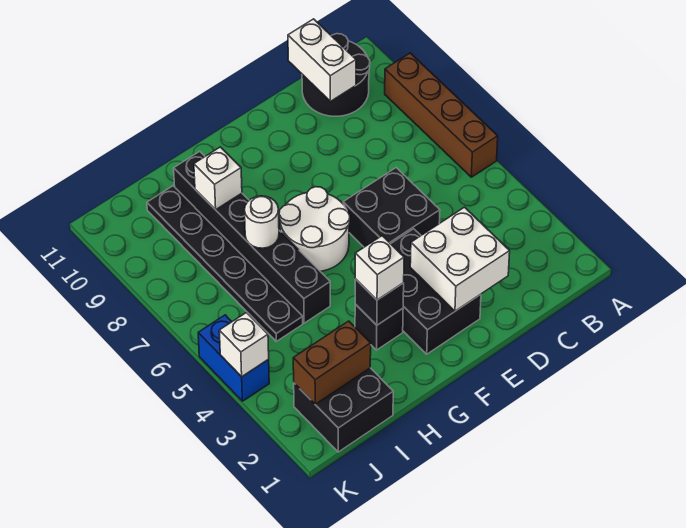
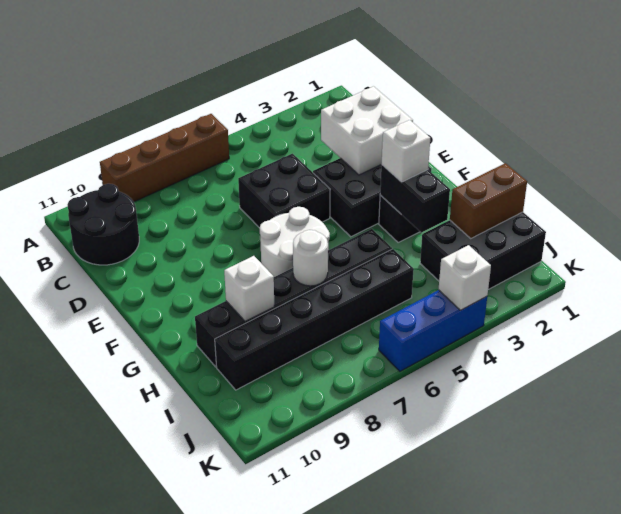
white brick C10:C11 level 2 -> none
black brick G3 level 2 -> black brick G3:H3 level 2
black brick I1:J2 level 1 -> black brick I1:J3 level 1
brown brick I2:J2 level 2 -> brown brick I1:I2 level 2
black plate I5:I10 level 1 -> black brick I5:I10 level 1
blue brick K4:K5 level 1 -> blue brick K4:K6 level 1

